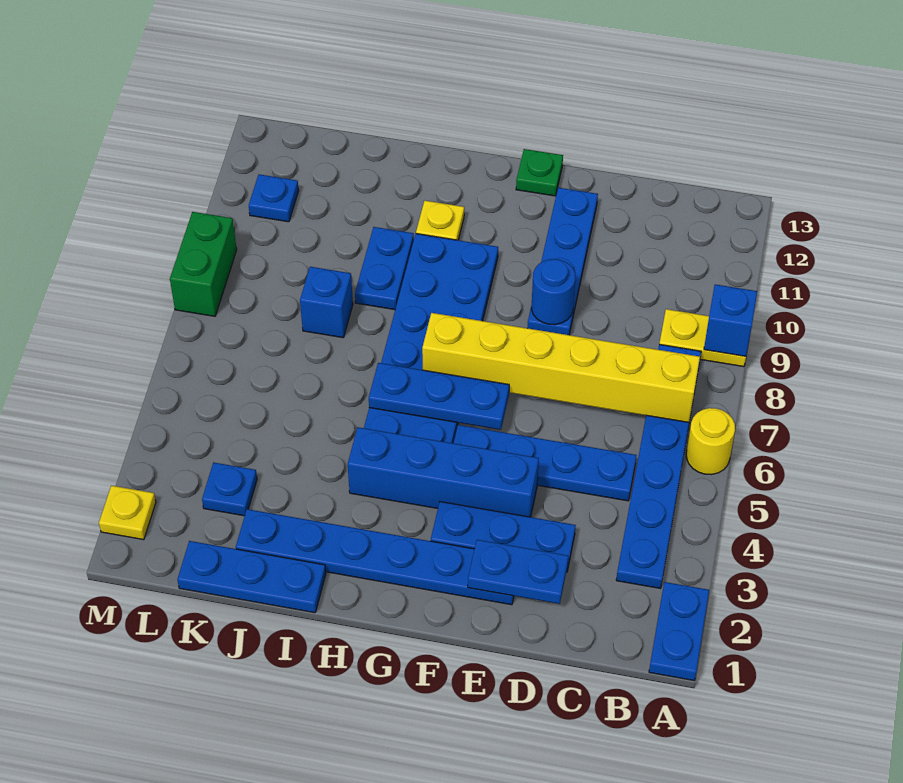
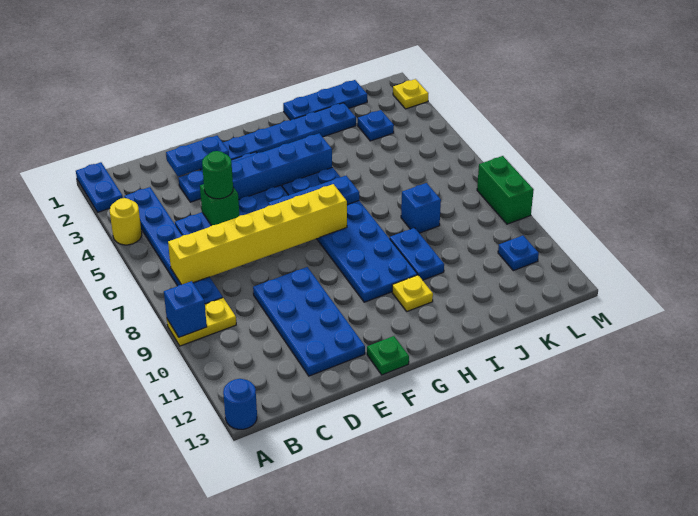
yellow round brick A6 level 1 -> yellow round brick A4 level 1
none -> green brick D5 level 2
none -> green round brick D5 level 3
blue plate E9:E12 level 1 -> blue plate D9:E12 level 1
blue round brick E9 level 2 -> blue round brick A13 level 1

